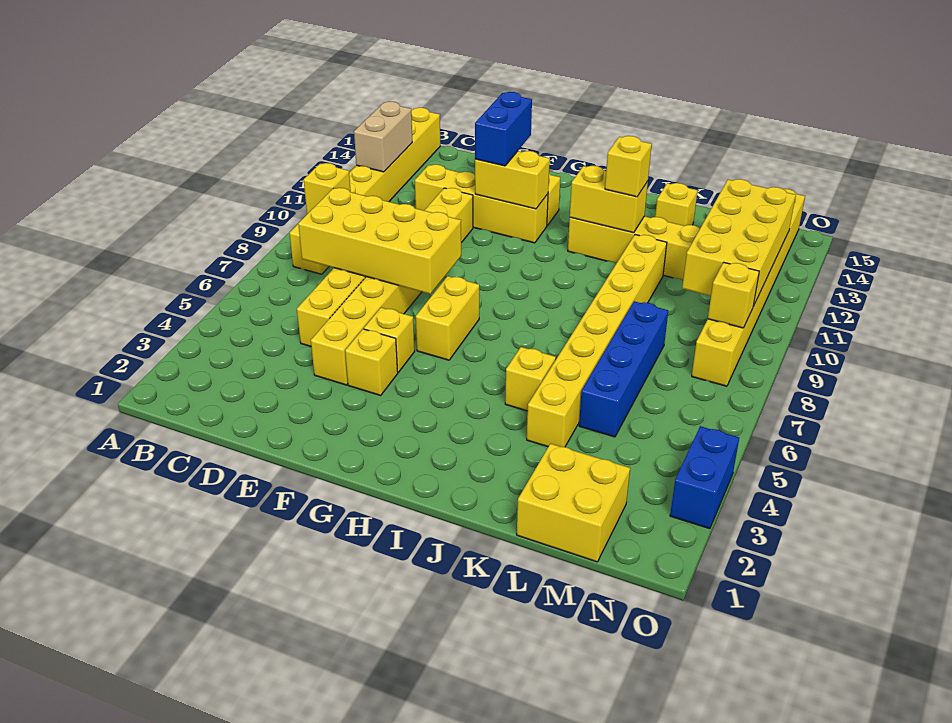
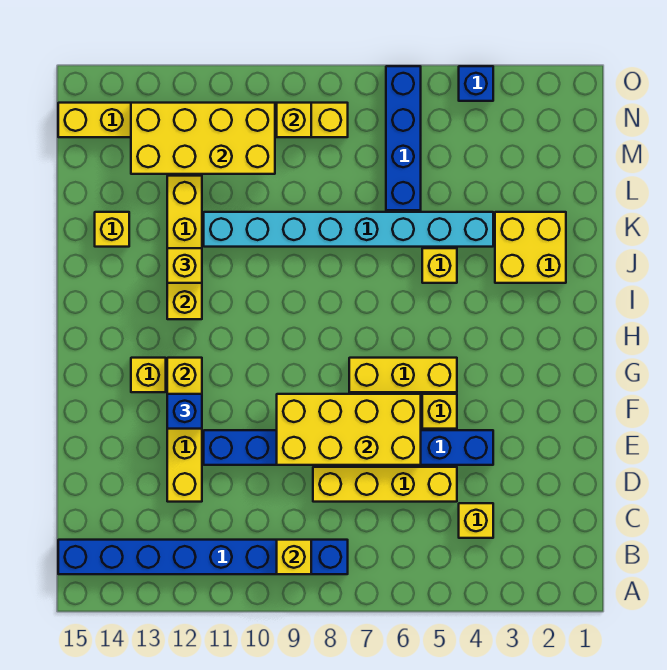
yellow brick B8:B15 level 1 -> blue brick B8:B15 level 1
tan brick B12:B13 level 2 -> none
yellow brick C7:F8 level 2 -> yellow brick E6:F9 level 2
yellow brick E4:E11 level 1 -> blue brick E4:E11 level 1
yellow brick F4 level 1 -> yellow brick C4 level 1
blue brick F12:F13 level 3 -> blue brick F12 level 3
yellow brick G6:G7 level 1 -> yellow brick G5:G7 level 1
yellow brick K4:K11 level 1 -> cyan brick K4:K11 level 1
yellow brick L1:M2 level 1 -> yellow brick J2:K3 level 1
blue brick L5:L8 level 1 -> blue brick L6:O6 level 1
blue brick O3:O4 level 1 -> blue brick O4 level 1

